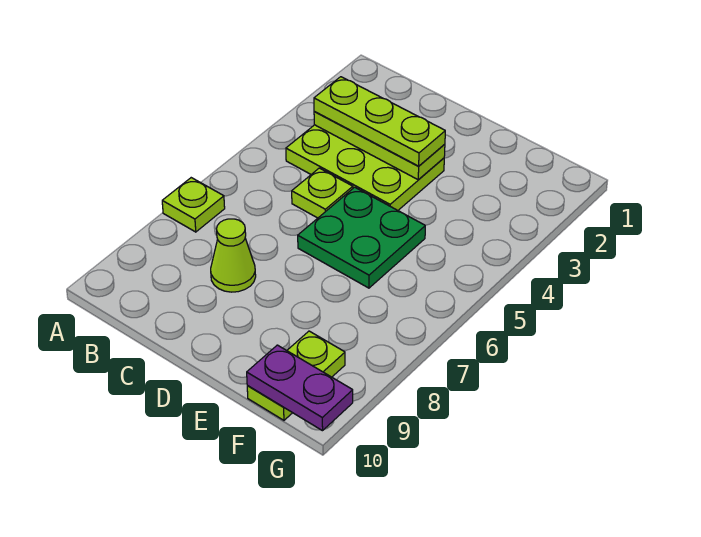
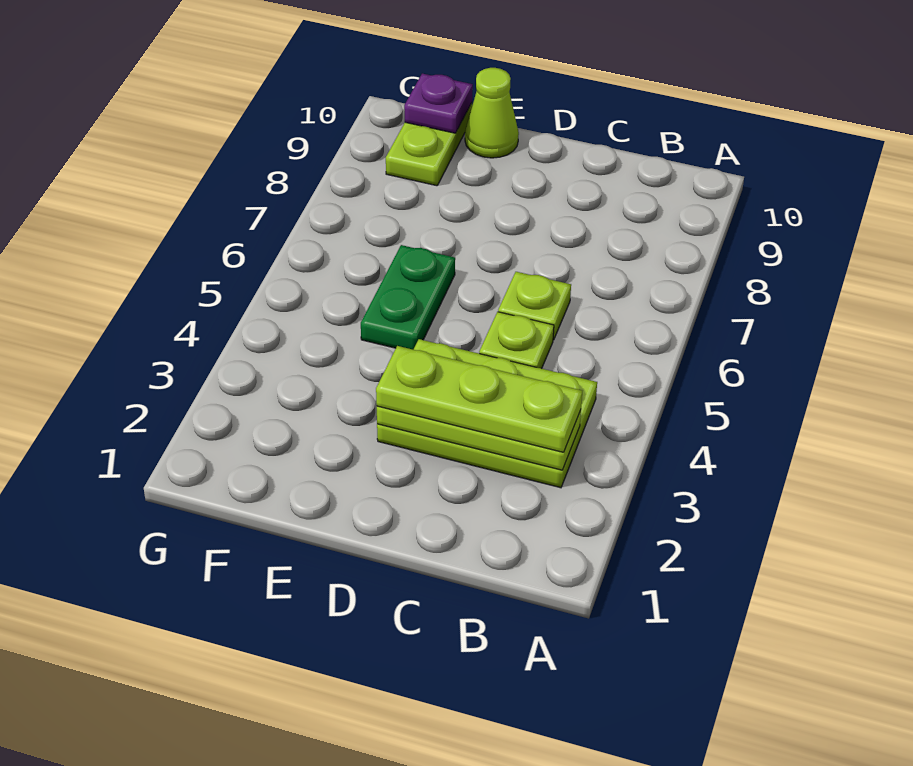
lime plate A7 level 1 -> lime plate C6 level 1
lime cone C8 level 1 -> lime cone E10 level 1
green plate D5:E6 level 1 -> green plate E5:E6 level 1
purple plate F10:G10 level 2 -> purple plate F10 level 2

